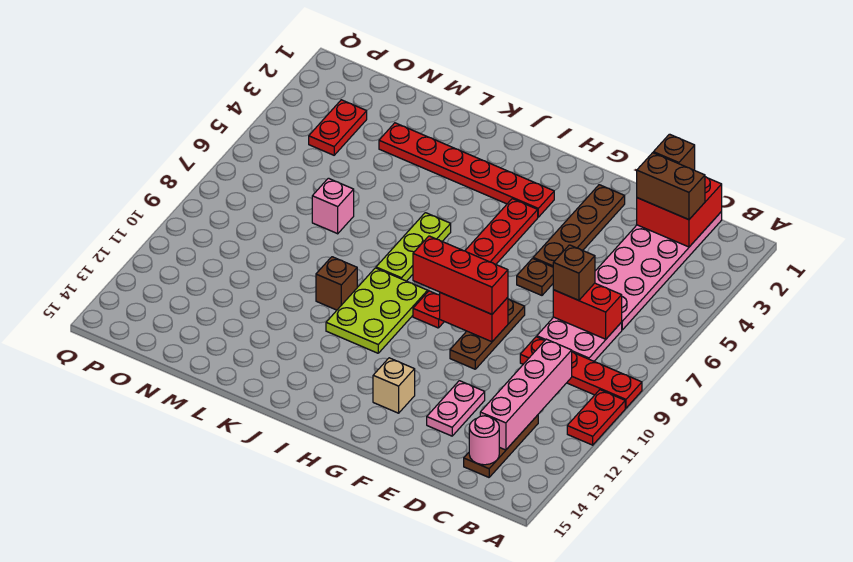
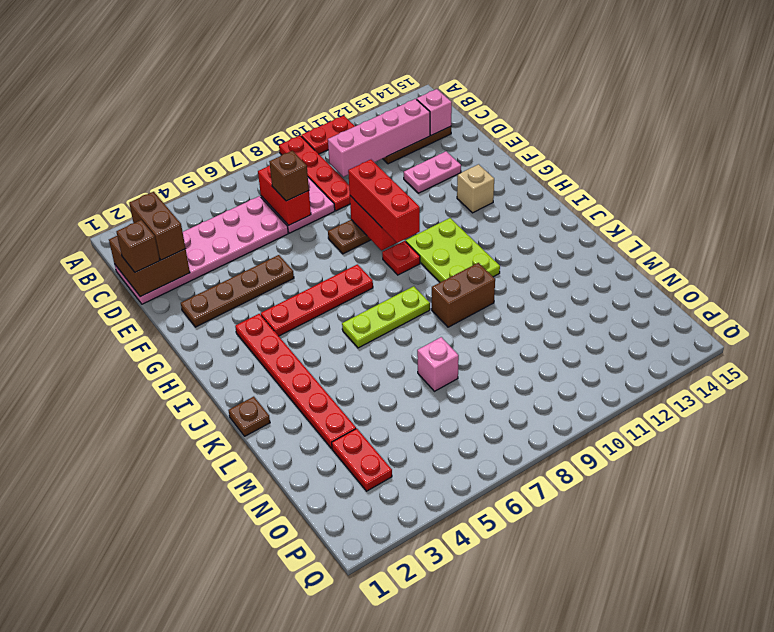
red brick C1:D2 level 2 -> brown brick C1:D2 level 2
pink round brick C14 level 2 -> pink brick C14 level 2
brown plate F6 level 1 -> brown plate K1 level 1
lime plate I9:J11 level 1 -> lime plate H10:J11 level 1
brown brick K10 level 1 -> brown brick K9:K10 level 1
red plate O3:O4 level 1 -> red plate N3:O3 level 1

